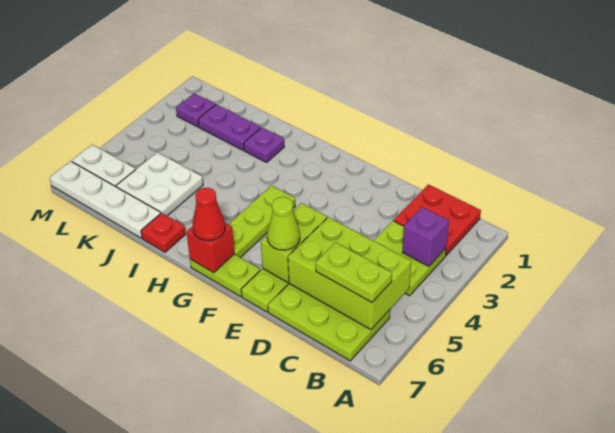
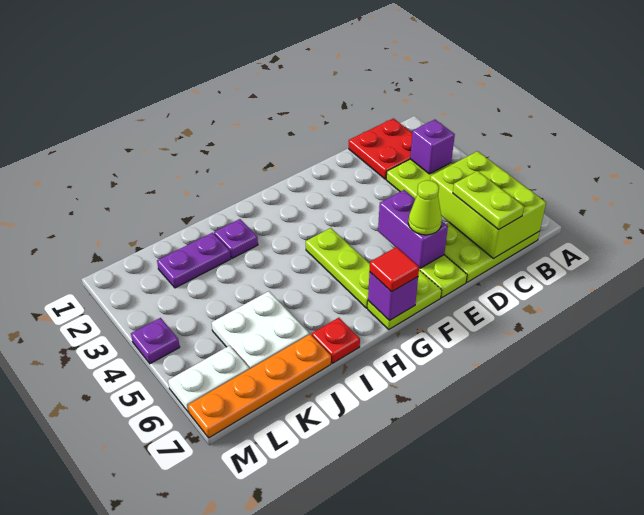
lime brick B5:D6 level 2 -> lime brick B5:C7 level 2
lime plate B6:C6 level 3 -> lime plate C6:C7 level 3
lime brick E5:E6 level 2 -> purple brick E5:E6 level 2
red brick G7 level 2 -> purple brick G7 level 2
red cone G7 level 3 -> red tile G7 level 3
white plate J7:M7 level 1 -> orange plate J7:M7 level 1
purple plate L2 level 1 -> purple plate M4 level 1

